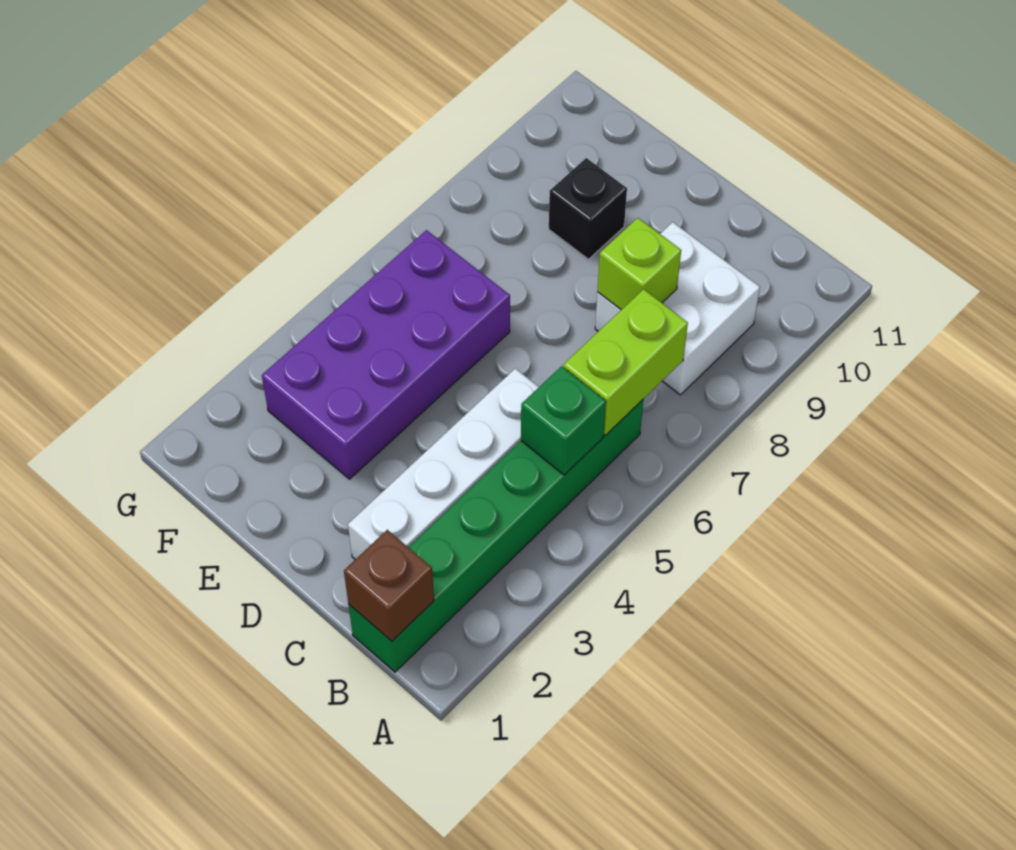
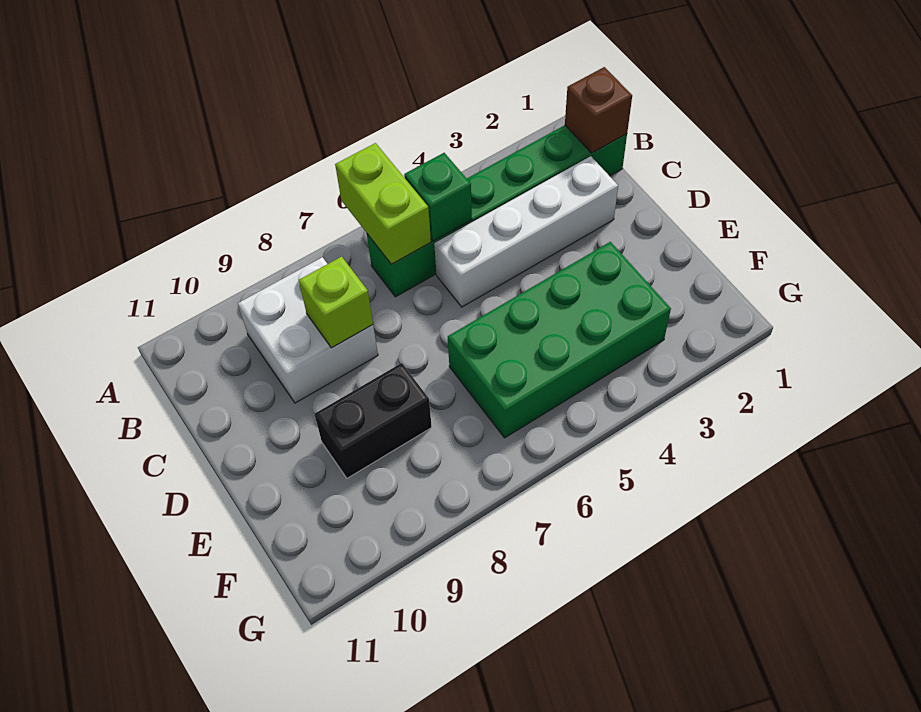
lime brick B6:B7 level 2 -> lime brick A6:B6 level 2
purple brick E3:F6 level 1 -> green brick E3:F6 level 1
black brick E9 level 1 -> black brick E8:E9 level 1

